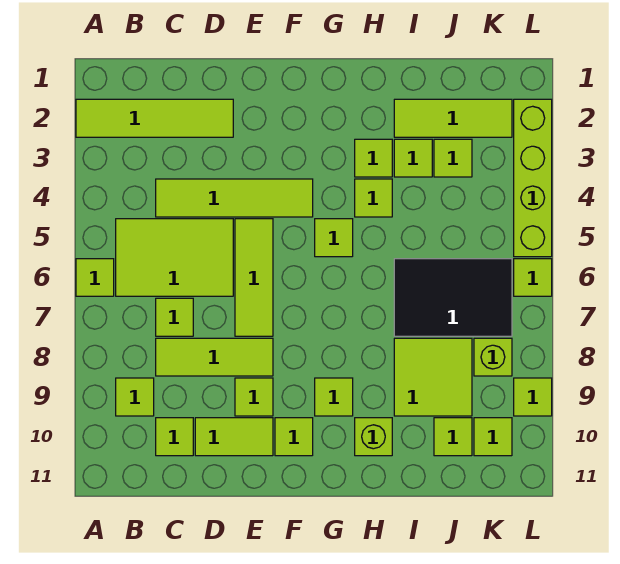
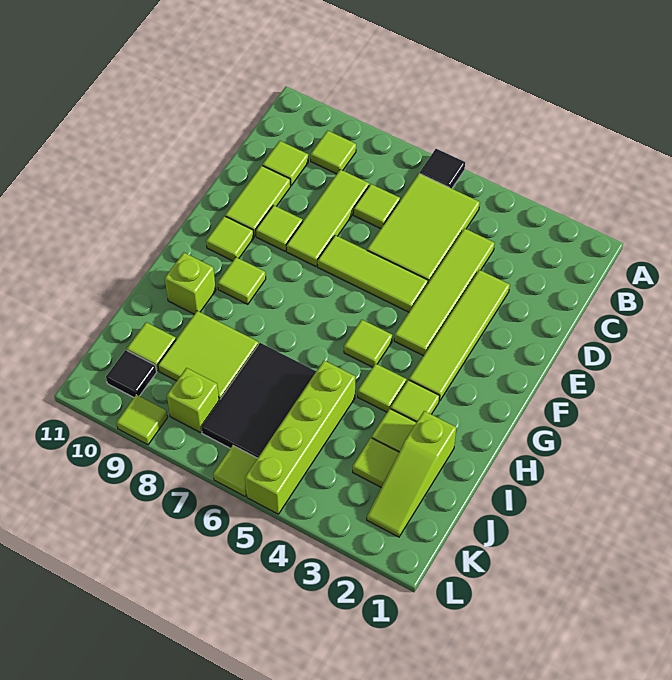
lime tile A2:D2 level 1 -> lime tile D3:G3 level 1
lime tile A6 level 1 -> black tile A6 level 1
lime tile I2:K2 level 1 -> lime slope I2:K2 level 1 top I
lime tile K10 level 1 -> black tile K10 level 1
lime brick L2:L5 level 1 -> lime brick I5:L5 level 1

